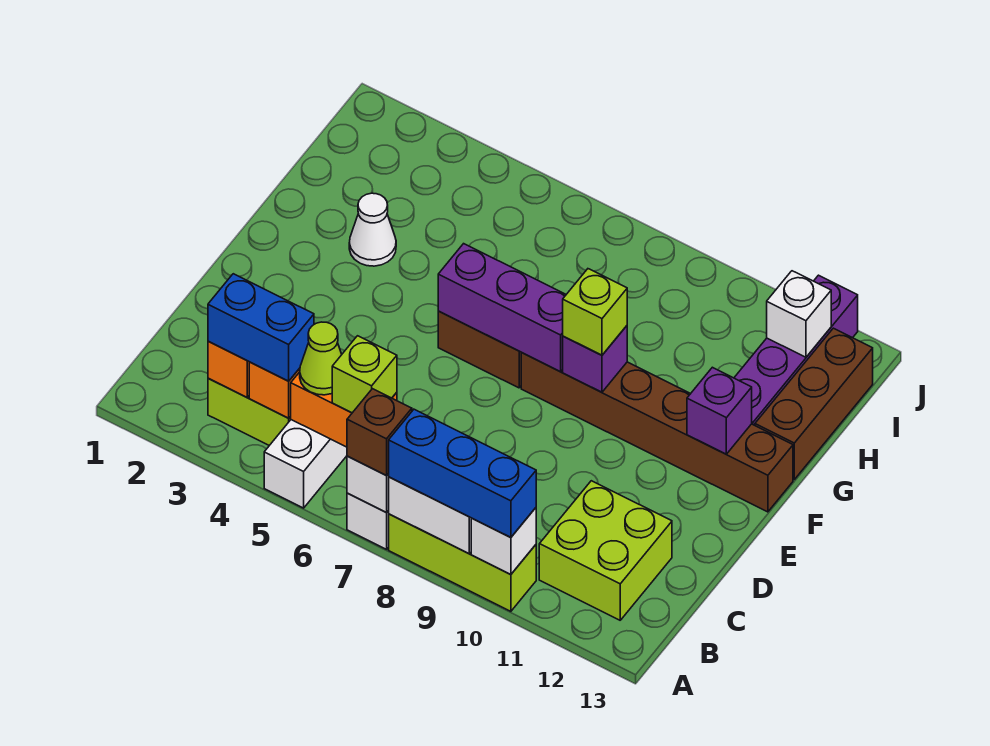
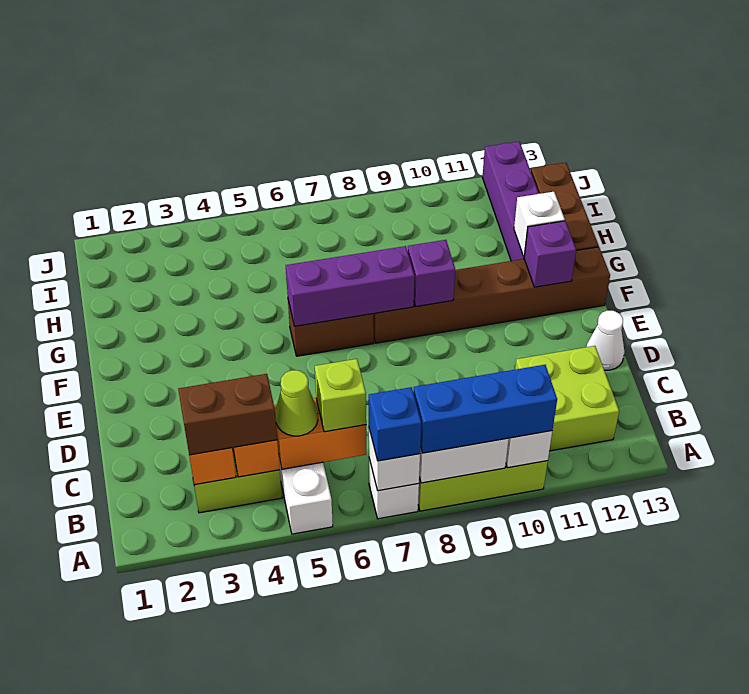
brown brick A7 level 3 -> blue brick A7 level 3
blue brick B3:B4 level 3 -> brown brick B3:B4 level 3
lime brick F9 level 3 -> none
white cone G3 level 1 -> white cone D13 level 1
white brick I12 level 2 -> white brick G12 level 2

